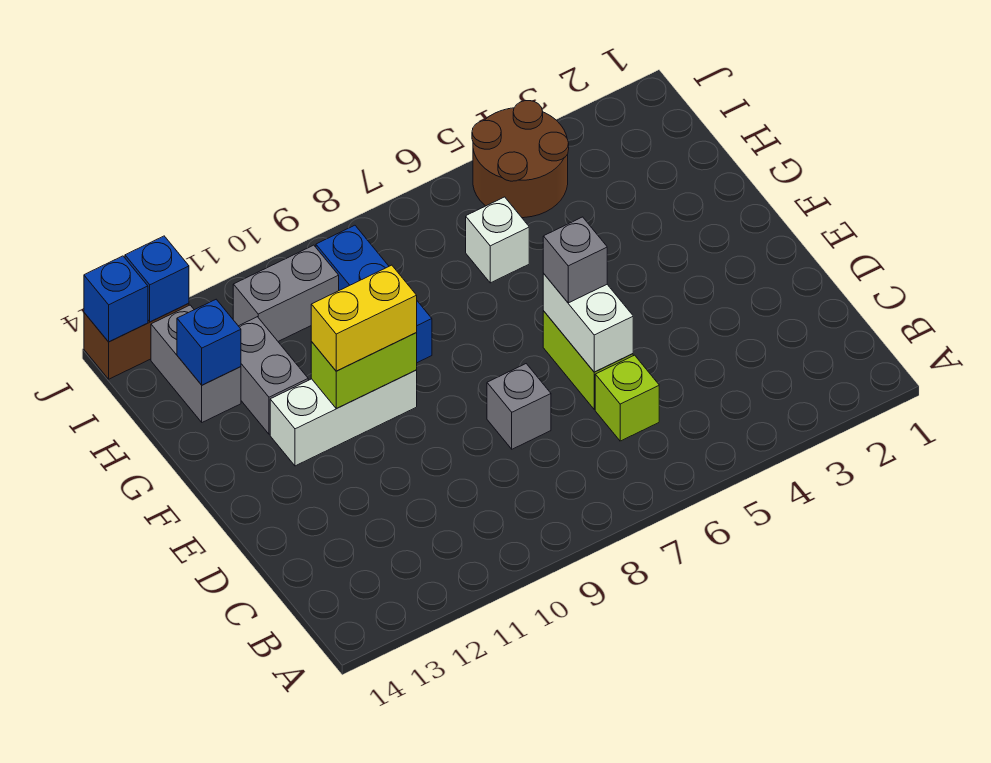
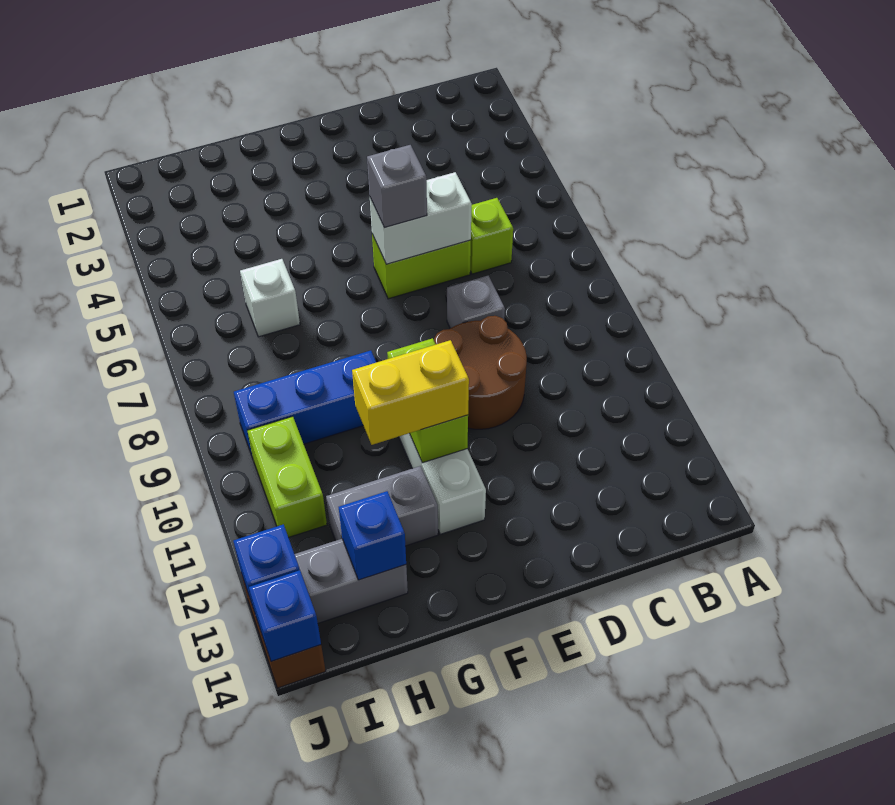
yellow brick F10:F11 level 3 -> yellow brick F11:G11 level 3
brown round brick I4:J5 level 1 -> brown round brick D9:E10 level 1
grey brick I10:I11 level 1 -> lime brick I10:I11 level 1

